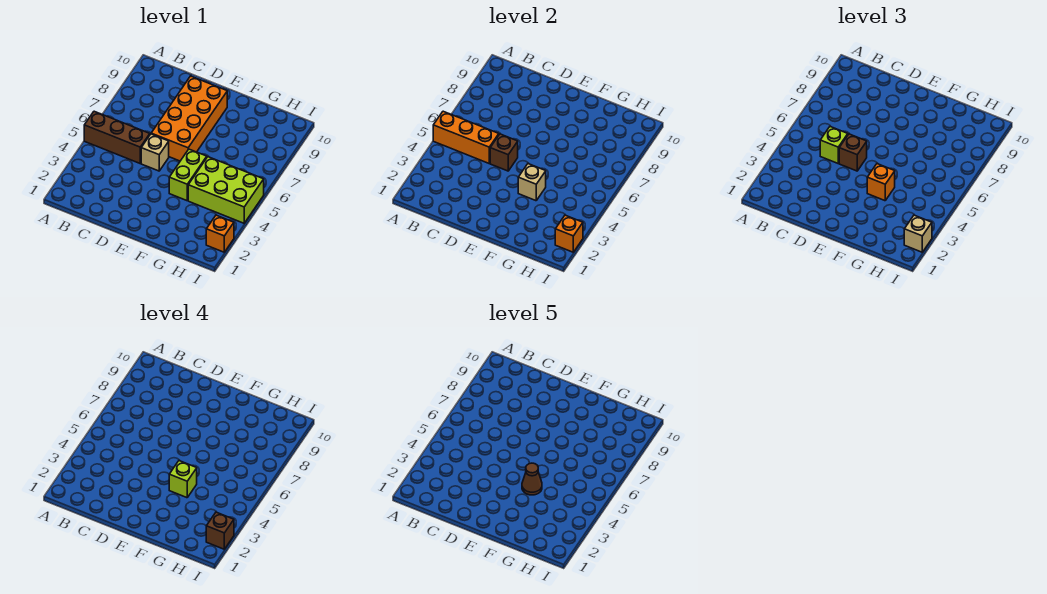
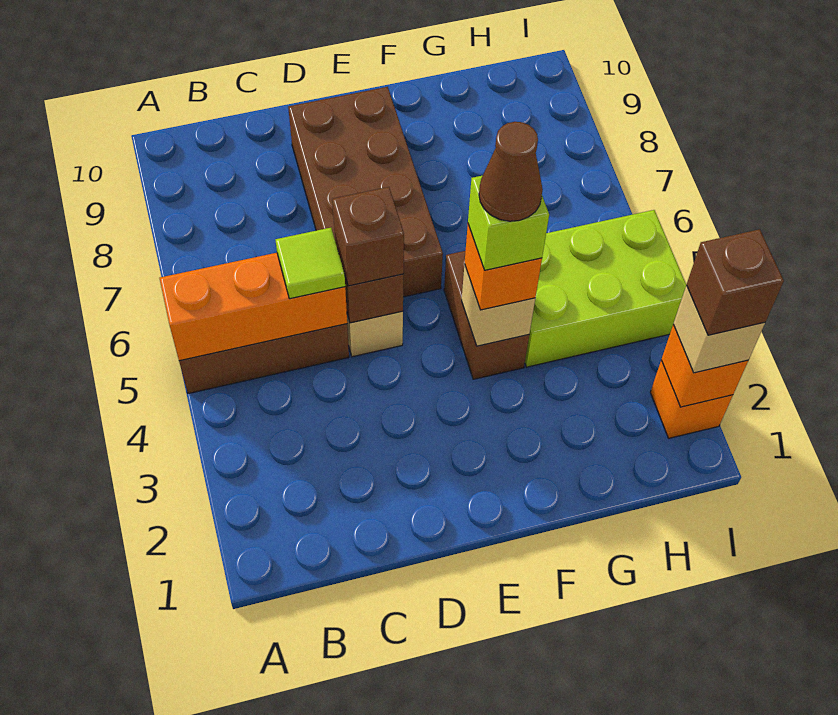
lime brick C5 level 3 -> lime tile C5 level 3
orange brick D6:E9 level 1 -> brown brick D6:E9 level 1
lime brick F4:F5 level 1 -> brown brick F4:F5 level 1

